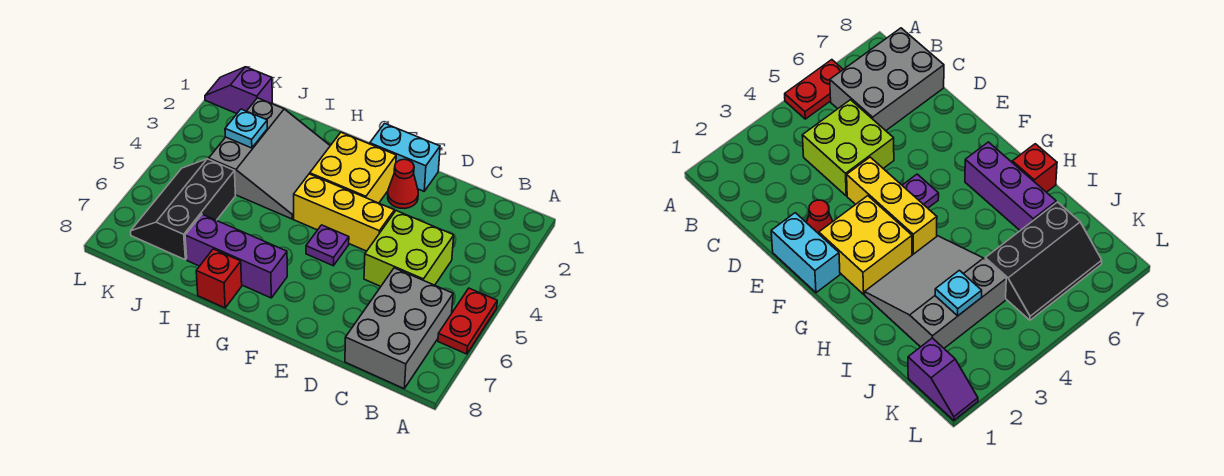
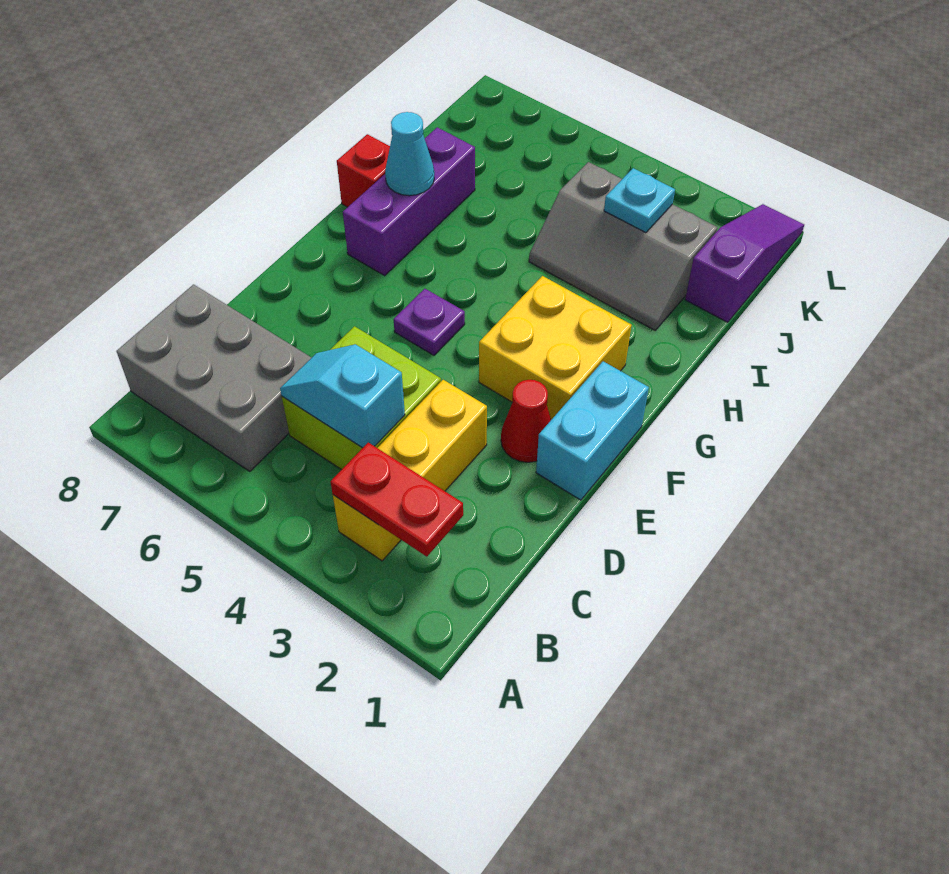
red plate A5:A6 level 1 -> red plate B2:B3 level 2
none -> cyan slope C4:C5 level 2 top 4
yellow brick E4:G4 level 1 -> yellow brick B3:D3 level 1
grey slope H2:J4 level 1 top J -> grey slope I2:J4 level 1 top J
none -> cyan cone H7 level 2
black slope J5:K7 level 1 top J -> none
purple slope K1:L1 level 1 top K -> purple slope J1:L1 level 1 top J

